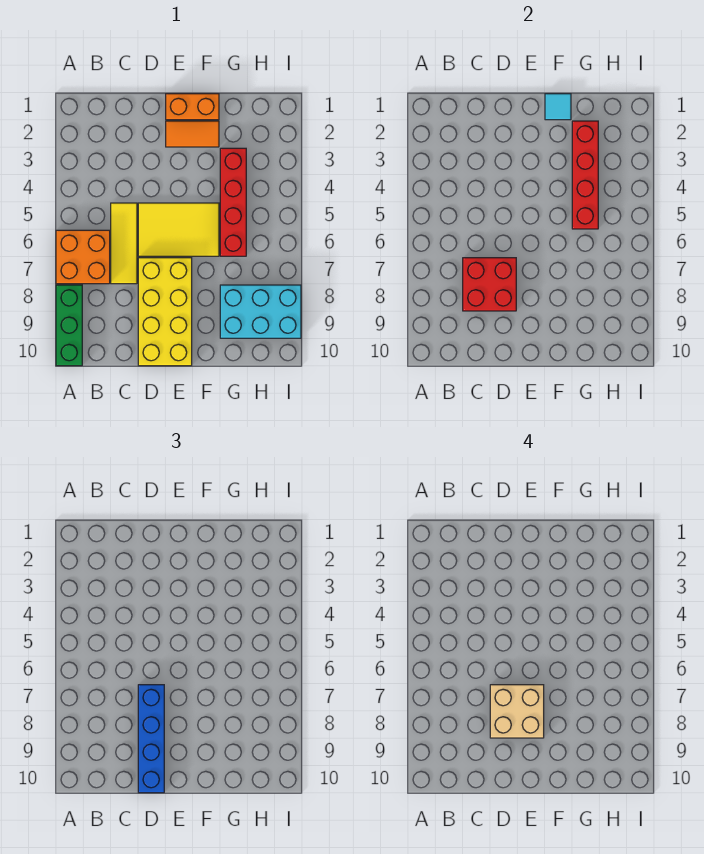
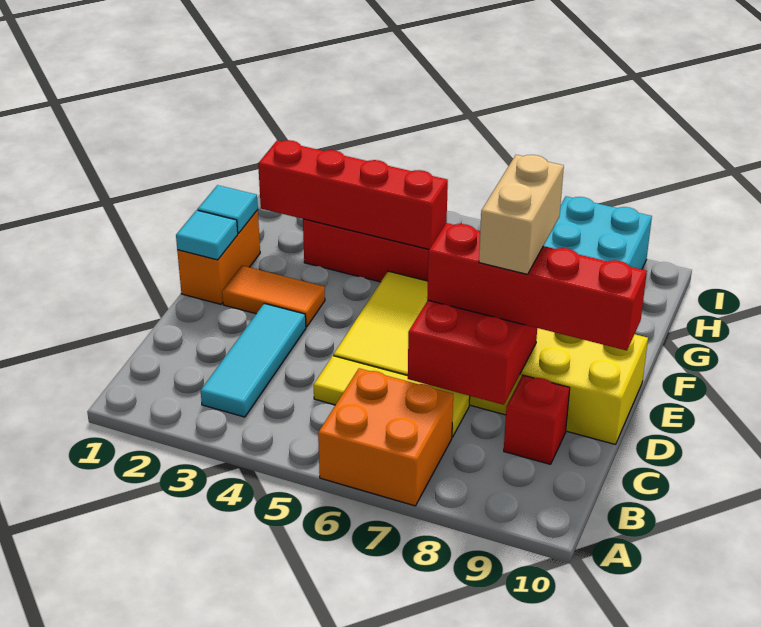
green brick A8:A10 level 1 -> none
none -> cyan tile B3:D3 level 1
none -> red brick C9 level 1
blue brick D7:D10 level 3 -> red brick D7:D10 level 3
tan brick D7:E8 level 4 -> tan brick D8:E8 level 4
none -> cyan tile E1 level 2
orange tile E2:F2 level 1 -> orange tile E2:E3 level 1

